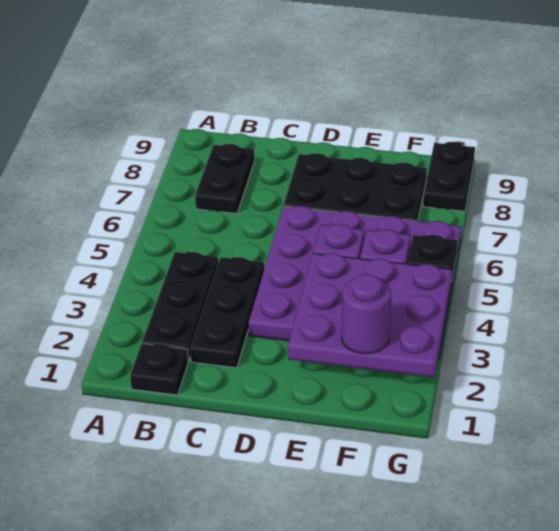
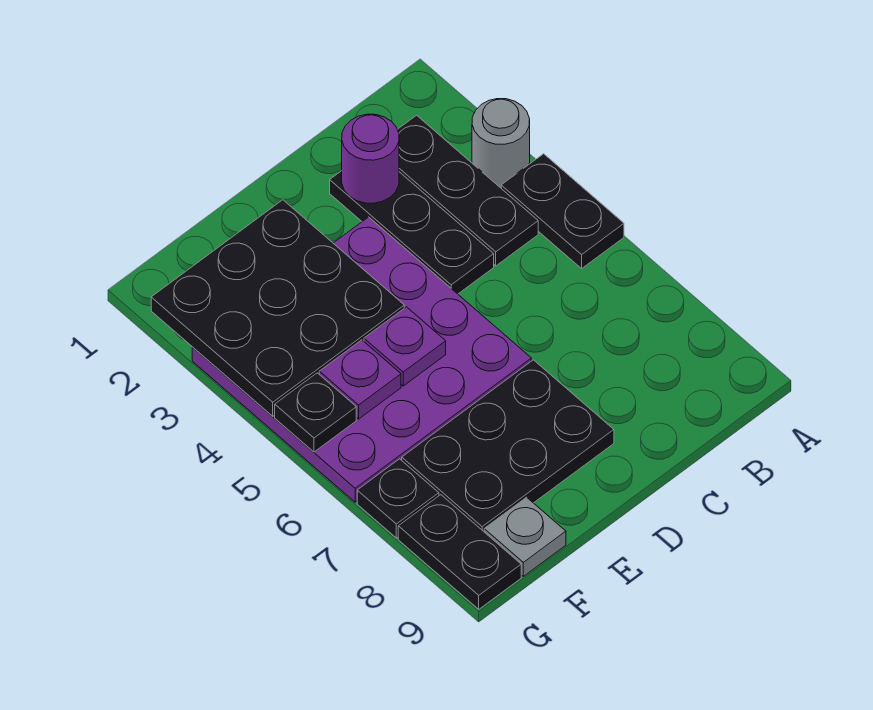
none -> grey round brick A3 level 1
black plate B1 level 1 -> black plate G7 level 1
black plate B7:B8 level 1 -> black plate A4:A5 level 1
purple plate E2:G4 level 2 -> black plate E2:G4 level 2
purple round brick F2 level 3 -> purple round brick C2 level 2
none -> grey plate F9 level 1

